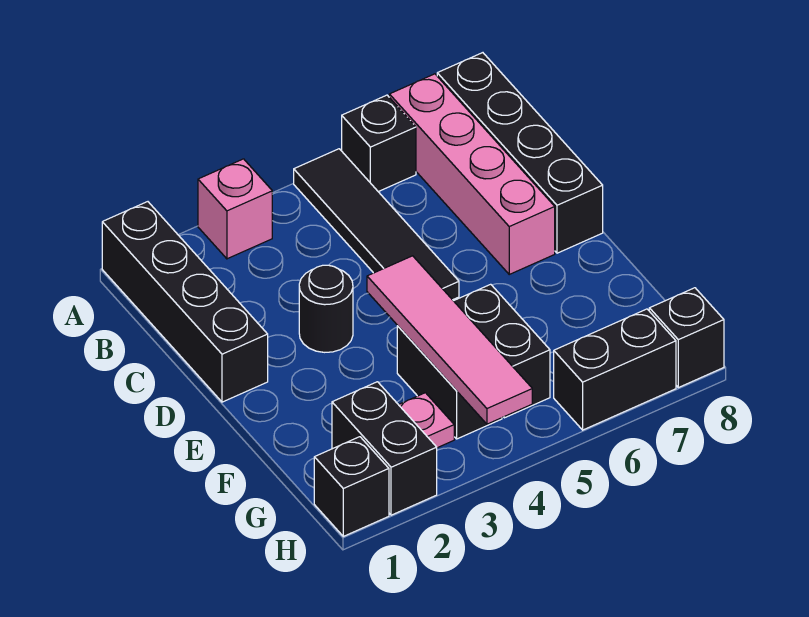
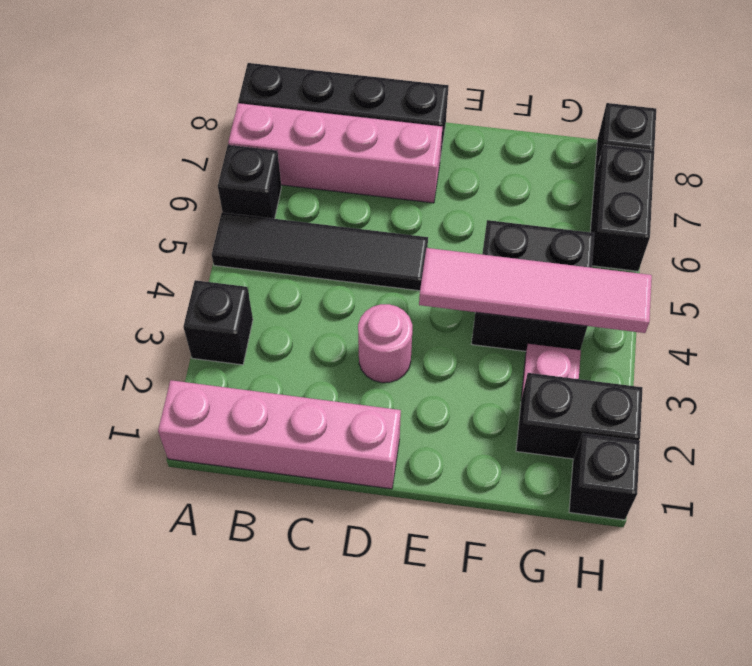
black brick A1:D1 level 1 -> pink brick A1:D1 level 1
pink brick A3 level 1 -> black brick A3 level 1
black round brick D3 level 1 -> pink round brick D3 level 1

